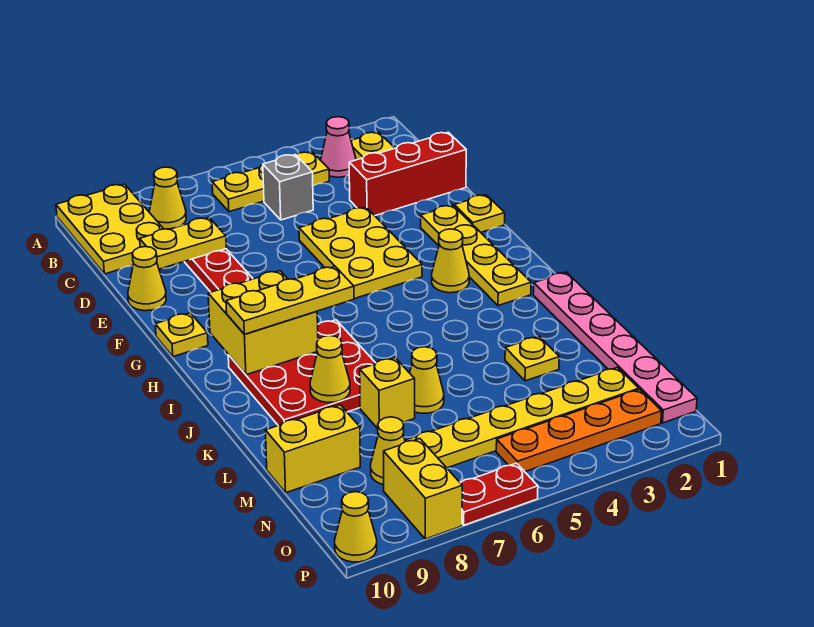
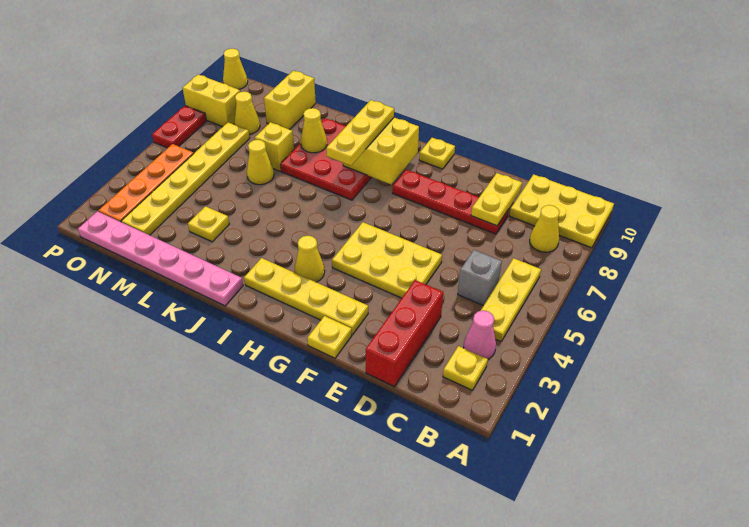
yellow cone E10 level 1 -> none

